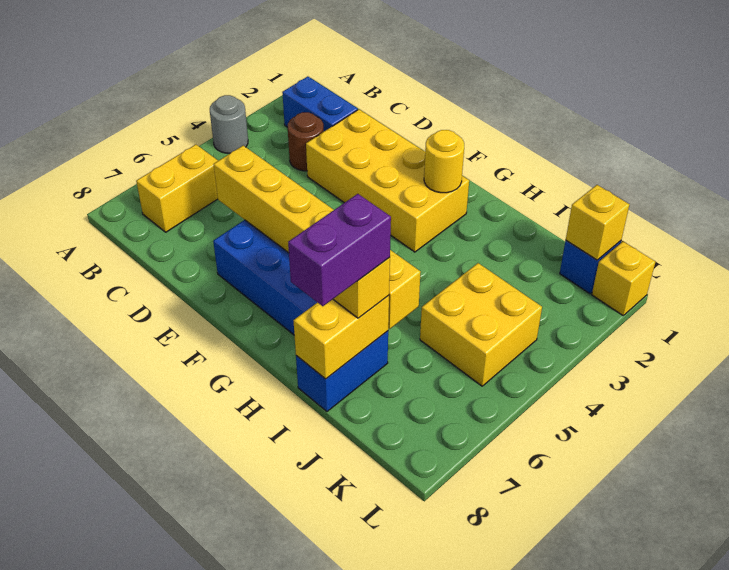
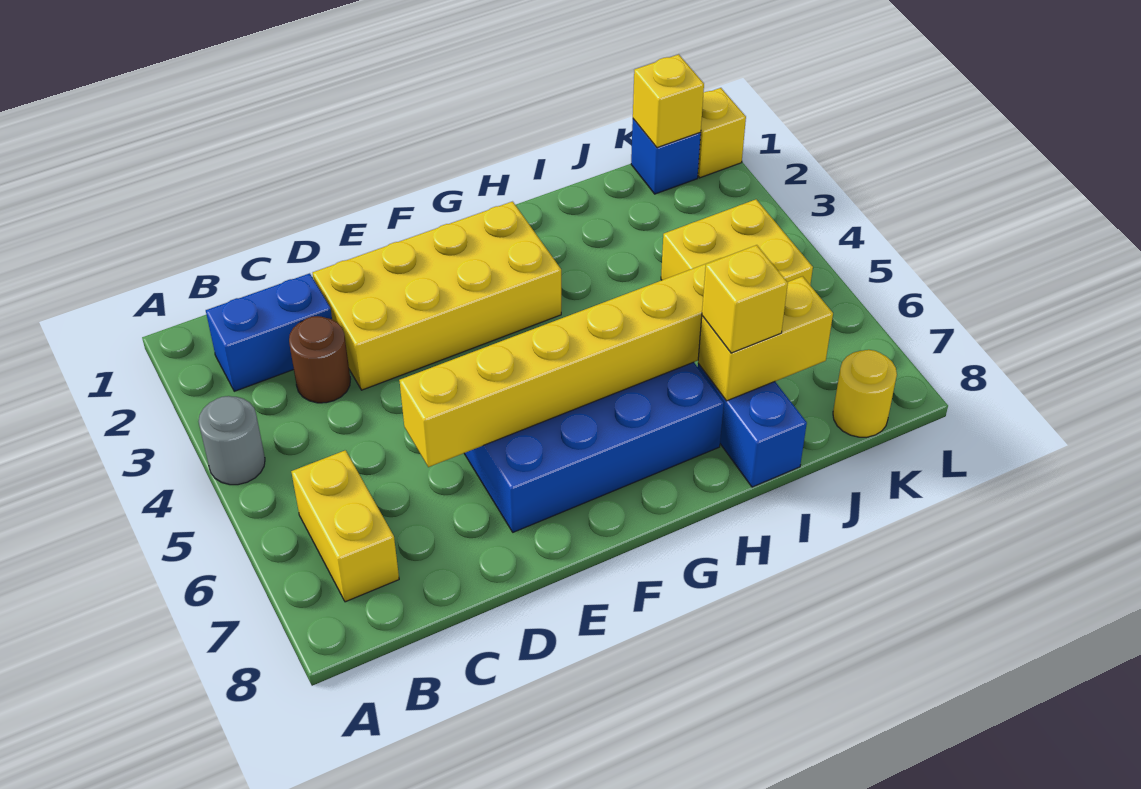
yellow round brick G2 level 2 -> yellow round brick K8 level 1
yellow brick I7:I8 level 2 -> yellow brick I7:J7 level 2
purple brick I7:I8 level 4 -> none

